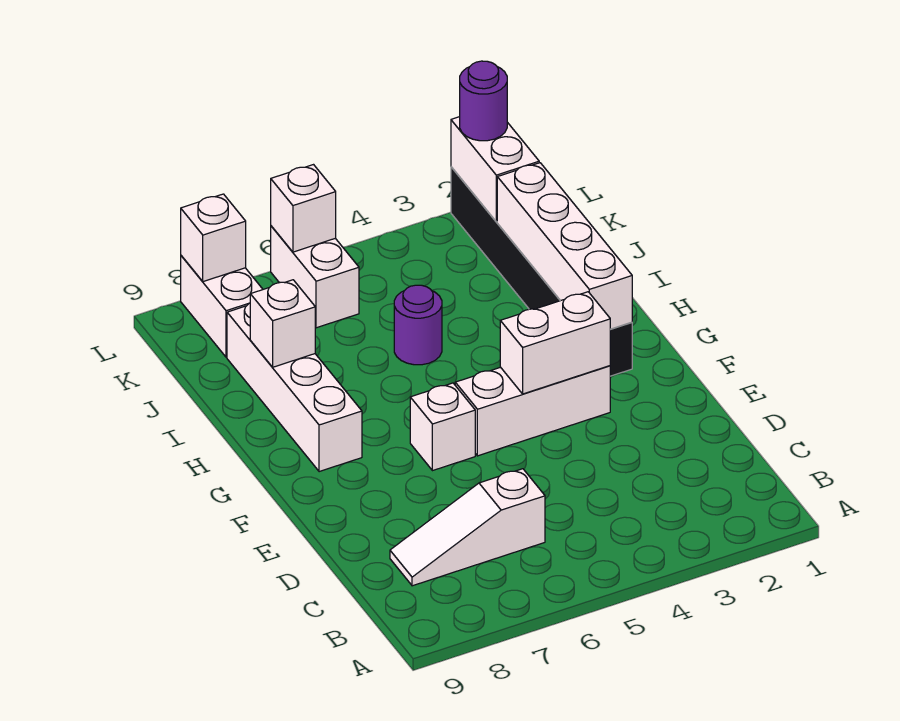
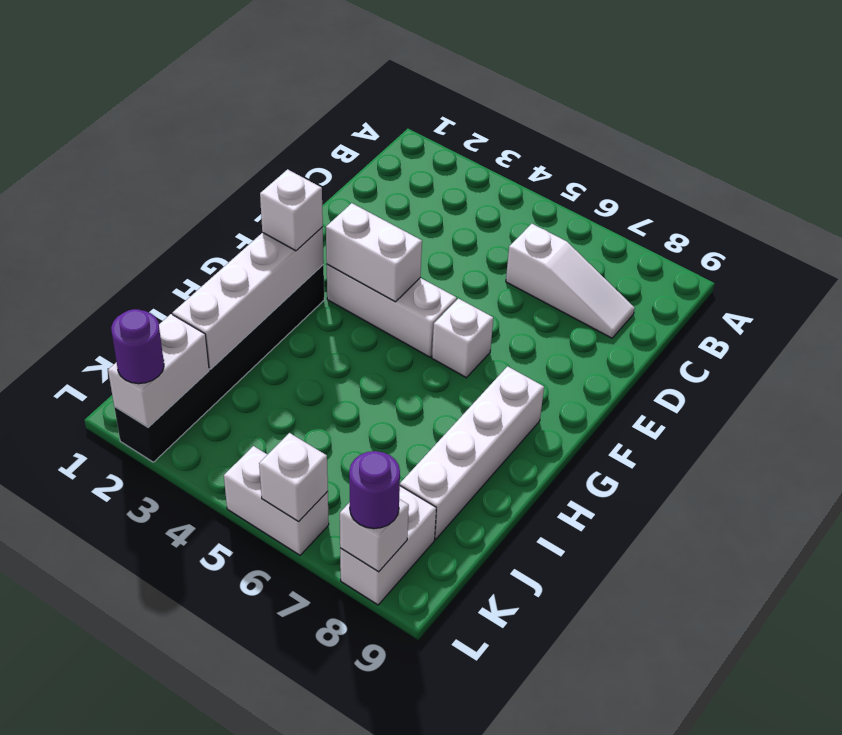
purple round brick I5 level 1 -> purple round brick L8 level 3
white brick I8 level 2 -> white brick G2 level 3
white brick K6:L6 level 1 -> white brick L5:L6 level 1

